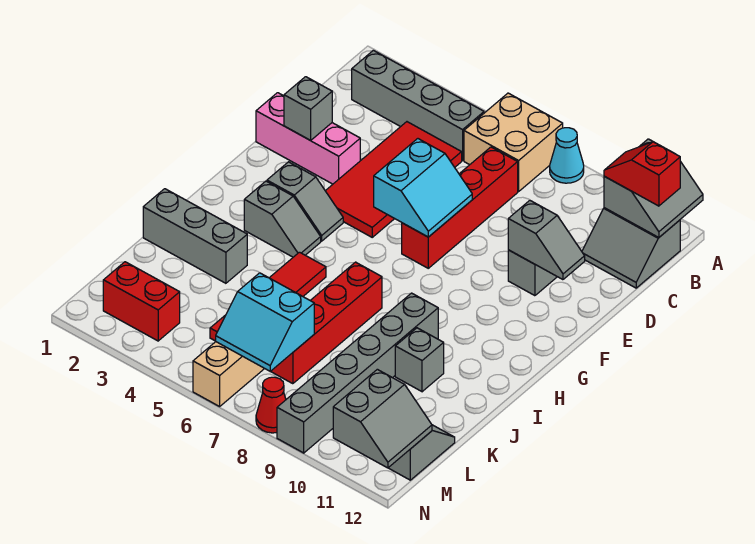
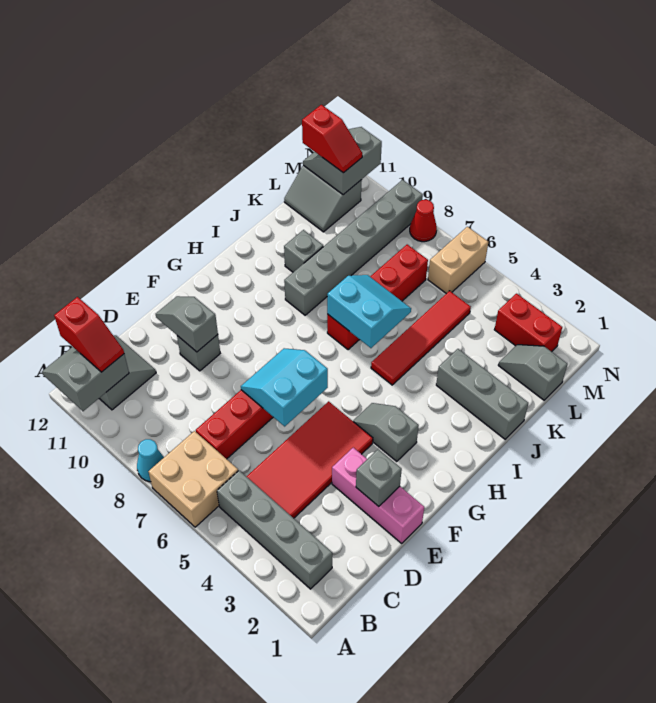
grey slope H3:H4 level 1 top 3 -> grey slope L1:L2 level 1 top 1
cyan slope L6:M7 level 2 top L -> cyan slope I6:J7 level 2 top I
none -> red slope M11:M12 level 3 top 12

